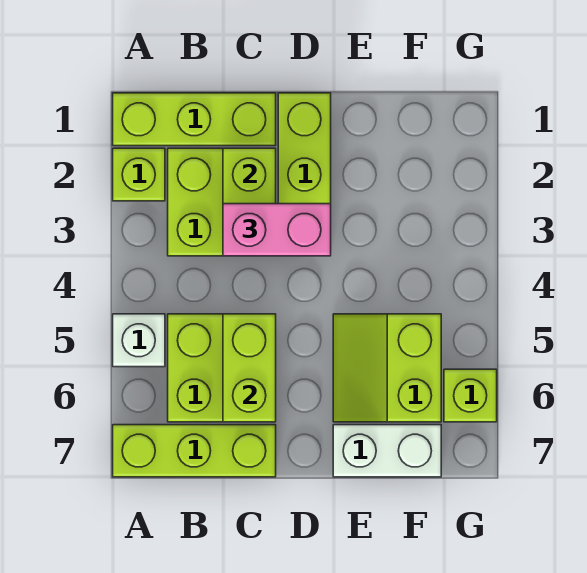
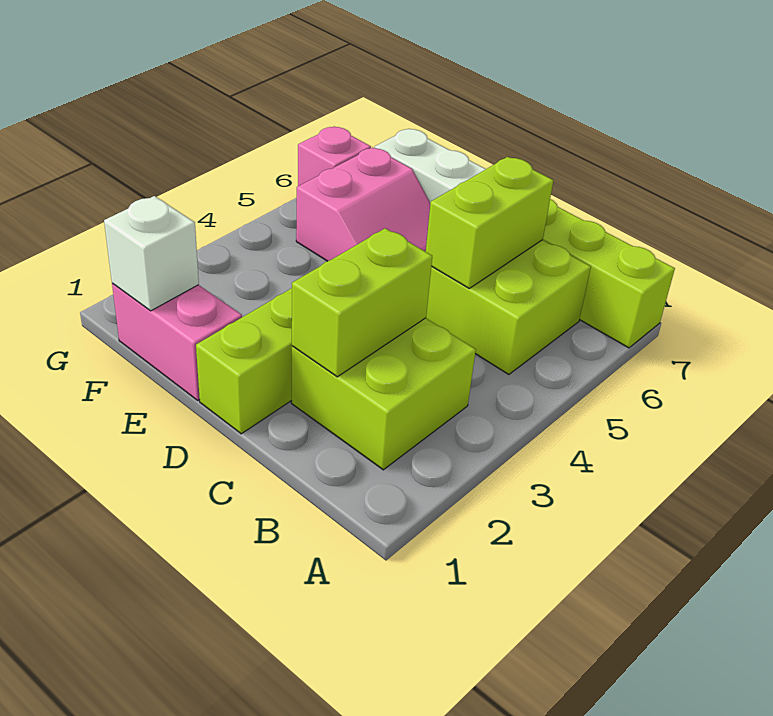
lime brick A1:C1 level 1 -> none
lime brick A2 level 1 -> none
white brick A5 level 1 -> white brick F1 level 2
pink brick C3:D3 level 3 -> pink brick E1:F1 level 1
lime slope E5:F6 level 1 top F -> pink slope E5:F6 level 1 top F
lime brick G6 level 1 -> pink brick G6 level 1

